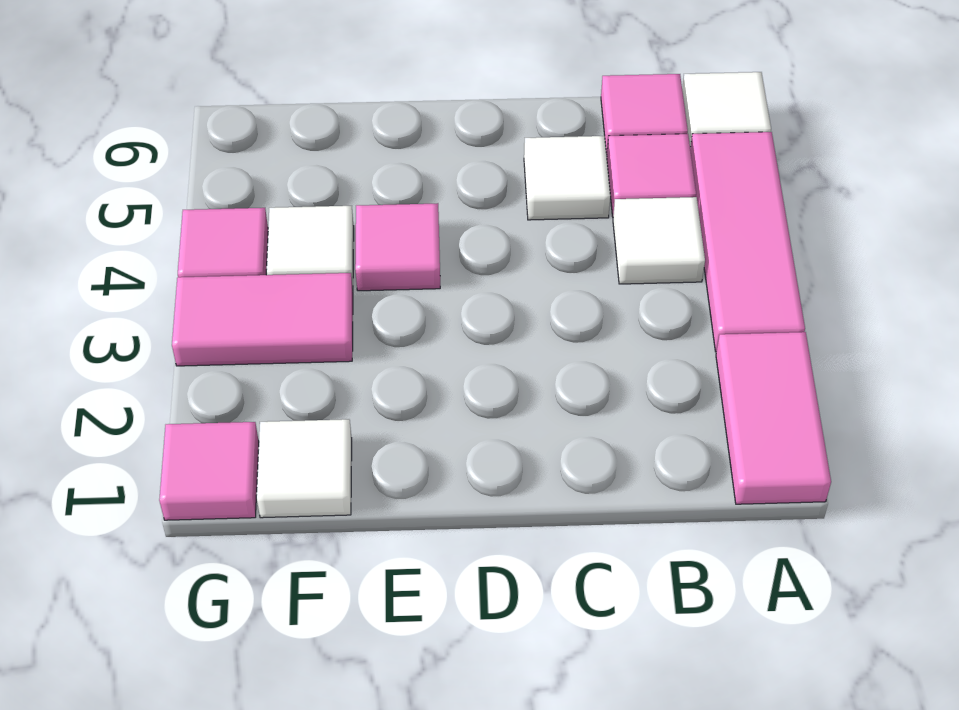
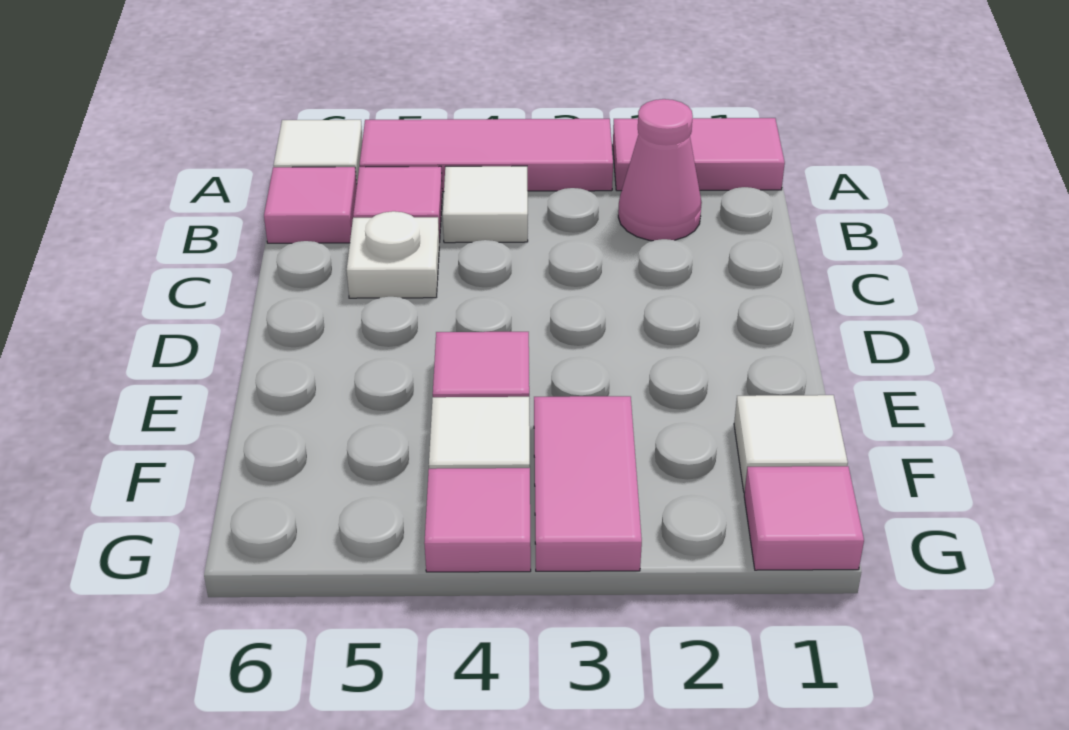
none -> pink cone B2 level 1
white tile C5 level 1 -> white plate C5 level 1

